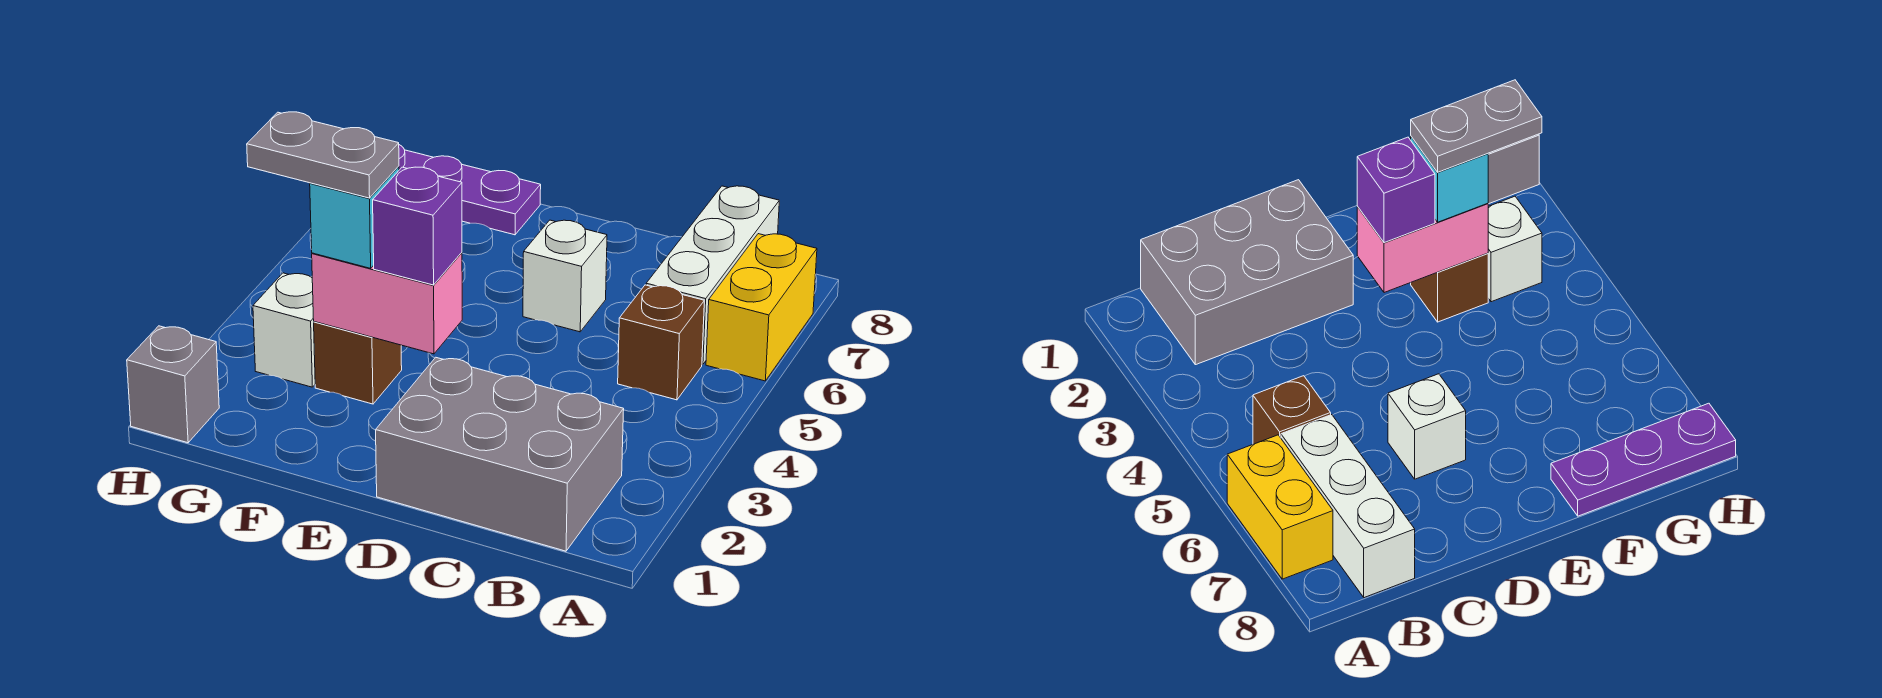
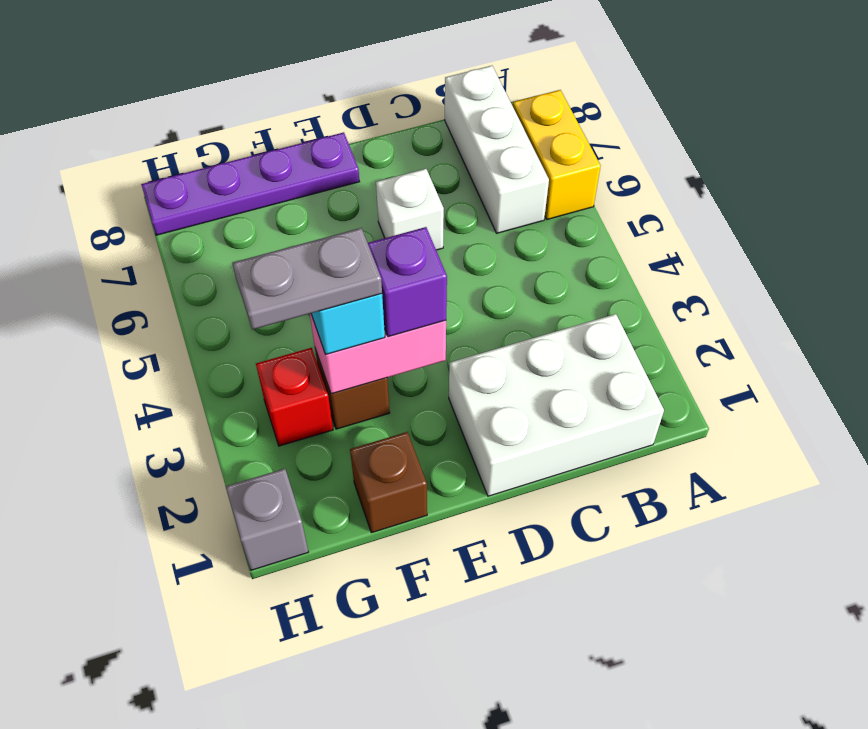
grey brick B1:D2 level 1 -> white brick B1:D2 level 1
brown brick B5 level 1 -> brown brick F1 level 1
purple plate F8:H8 level 1 -> purple plate E8:H8 level 1
white brick G3 level 1 -> red brick G3 level 1

